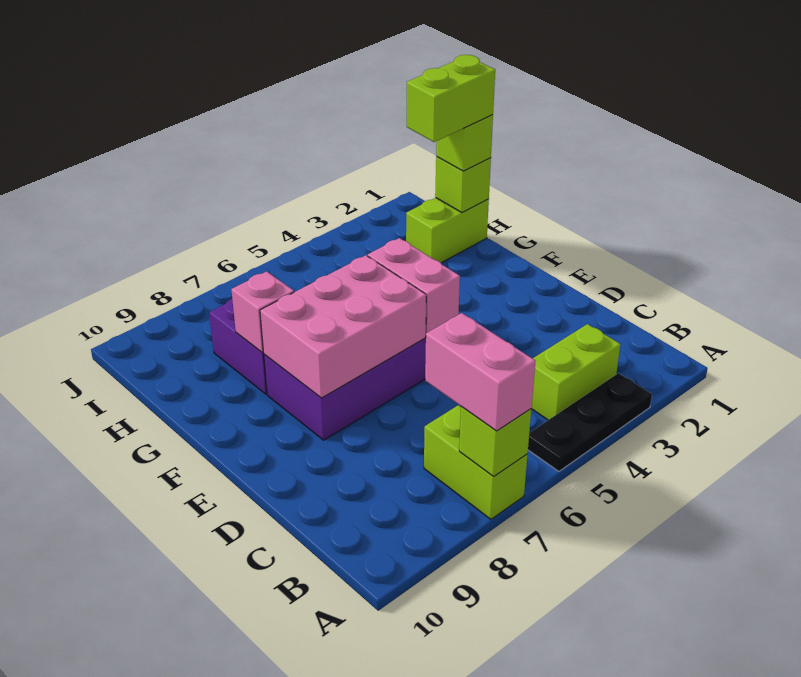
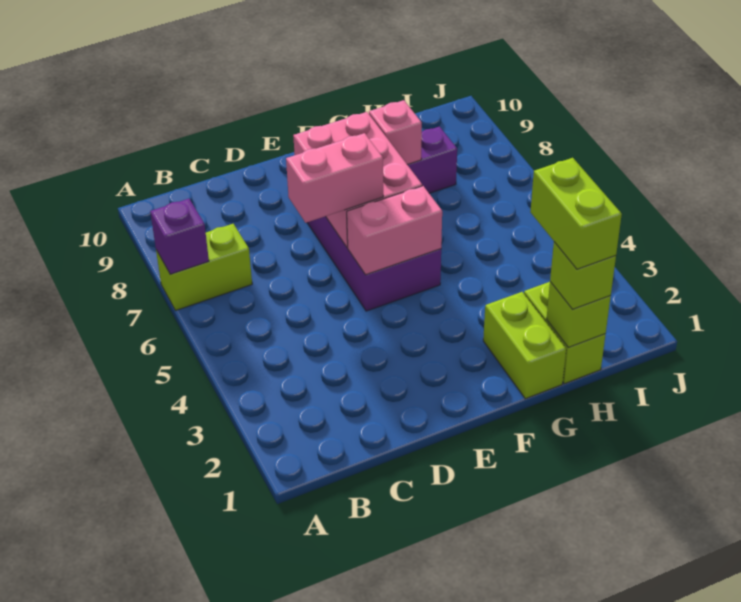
black plate A3:A5 level 1 -> none
lime brick A7 level 2 -> purple brick A7 level 2
pink brick A7:B7 level 3 -> pink brick D6:E6 level 3
lime brick B3:B4 level 1 -> lime brick G1:G2 level 1

